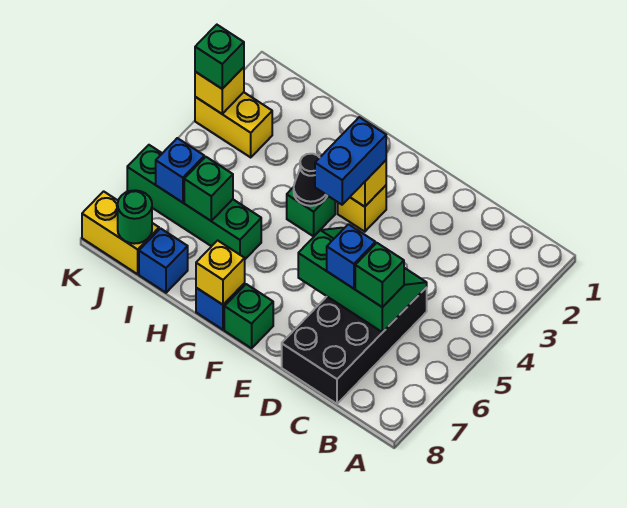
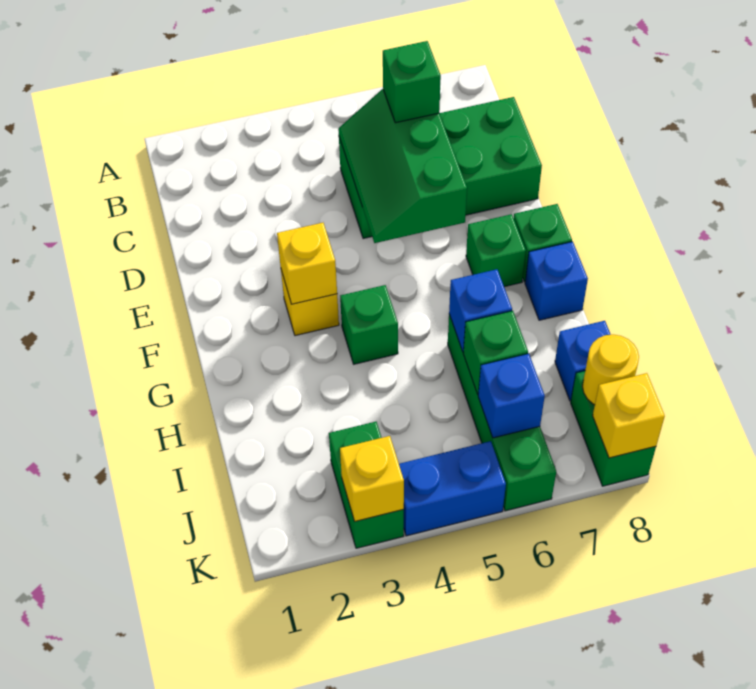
black brick C5:D8 level 1 -> green brick C5:D8 level 1
blue brick D6 level 3 -> blue brick H6 level 2
blue brick F3:F4 level 3 -> blue brick K4:K5 level 1
black cone G4 level 2 -> none
yellow brick G8 level 2 -> yellow brick K8 level 2
yellow brick J3:K3 level 1 -> green brick J3:K3 level 1
yellow brick J8:K8 level 1 -> green brick J8:K8 level 1
green round brick J8 level 2 -> yellow round brick J8 level 2
green brick K3 level 3 -> green brick F7 level 1

